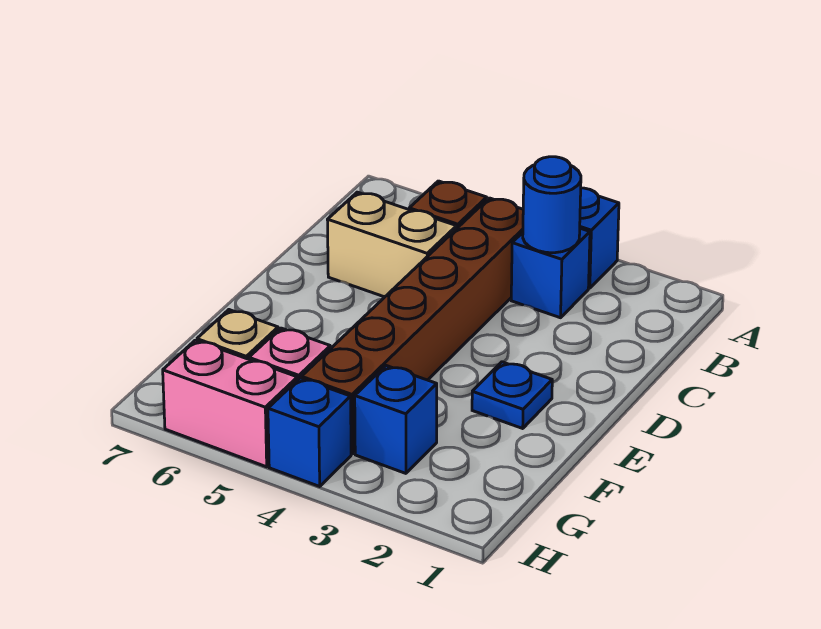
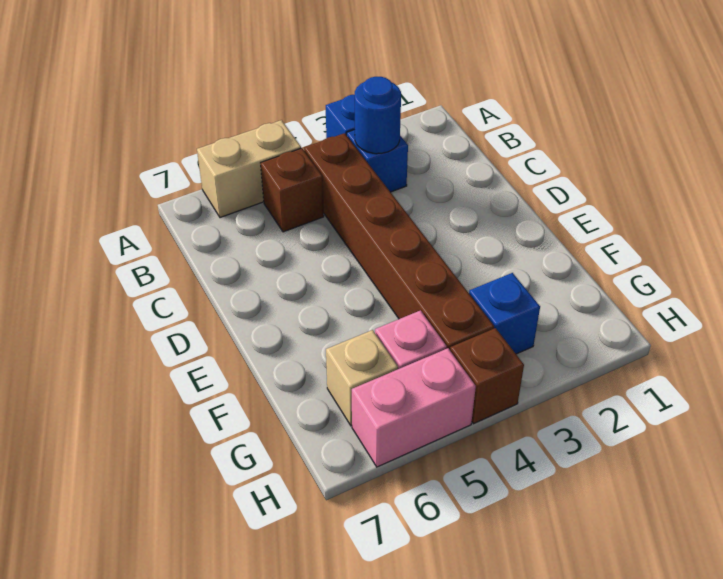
tan brick C5:C6 level 1 -> tan brick A5:A6 level 1
blue plate E2 level 1 -> none
blue brick H4 level 1 -> brown brick H4 level 1

